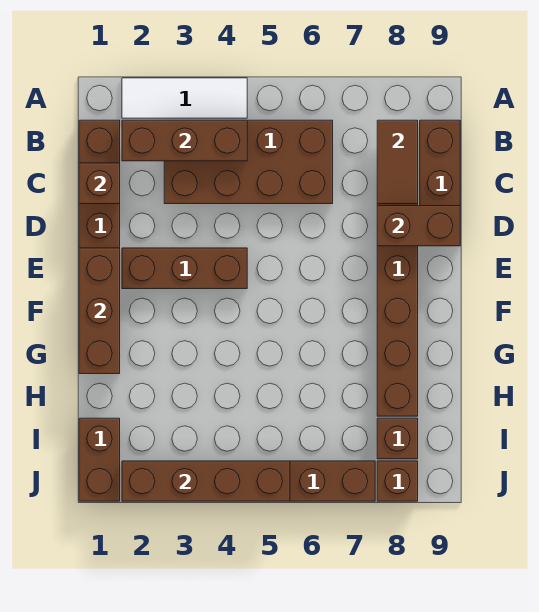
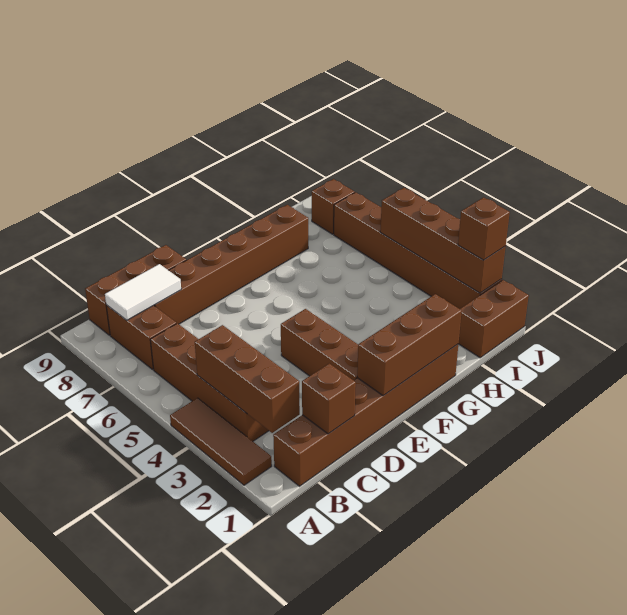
white tile A2:A4 level 1 -> brown tile A2:A4 level 1
brown brick B3:C6 level 1 -> brown brick B3:B6 level 1
brown tile B8:C8 level 2 -> white tile B8:C8 level 2
brown brick D8:D9 level 2 -> brown brick B7:B8 level 1
brown brick I8 level 1 -> brown brick J2 level 3

